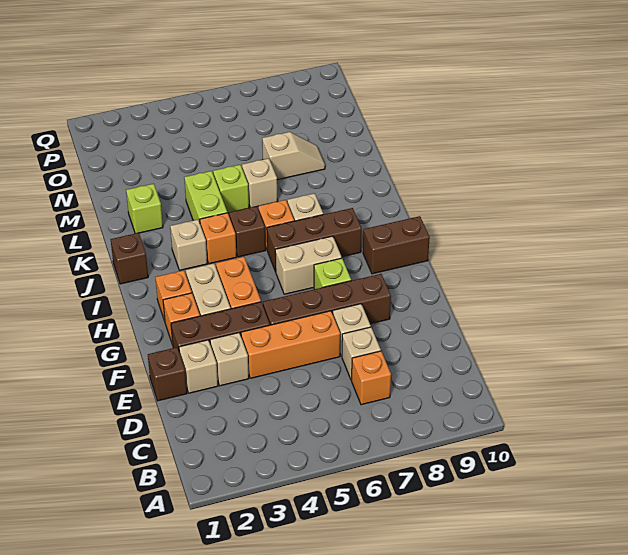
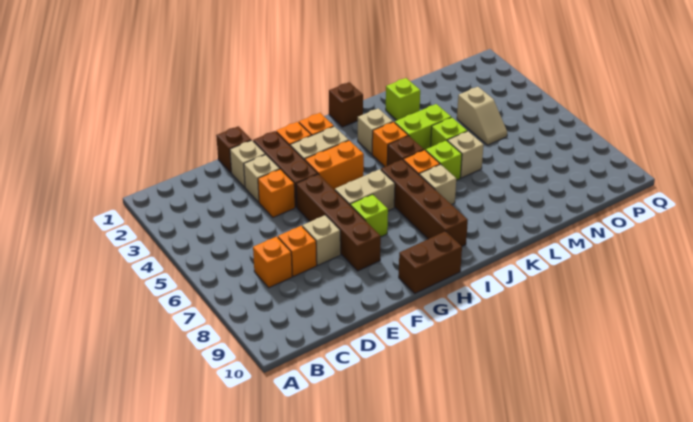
tan brick D7 level 1 -> orange brick D7 level 1
orange brick E4:E6 level 1 -> orange brick E4 level 1
tan brick H6:H7 level 1 -> tan brick G6:H6 level 1
brown brick H9:H10 level 1 -> brown brick G10:H10 level 1
brown brick I6:I8 level 1 -> brown brick I6:I9 level 1
none -> lime brick K6 level 1
tan slope M7:M8 level 1 top 7 -> tan slope N4:N5 level 1 top 4

